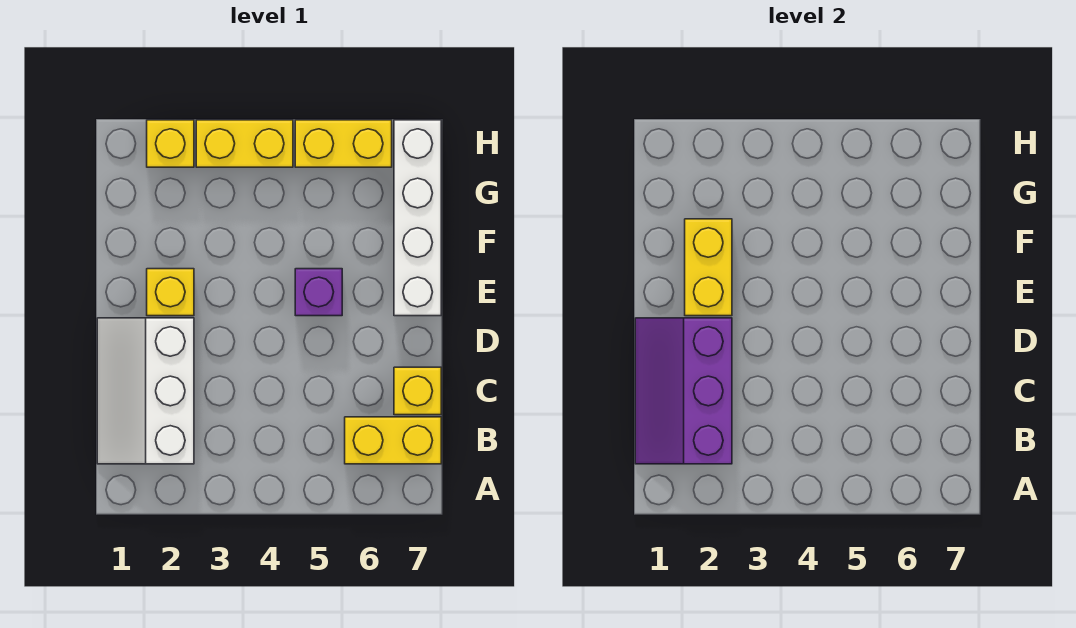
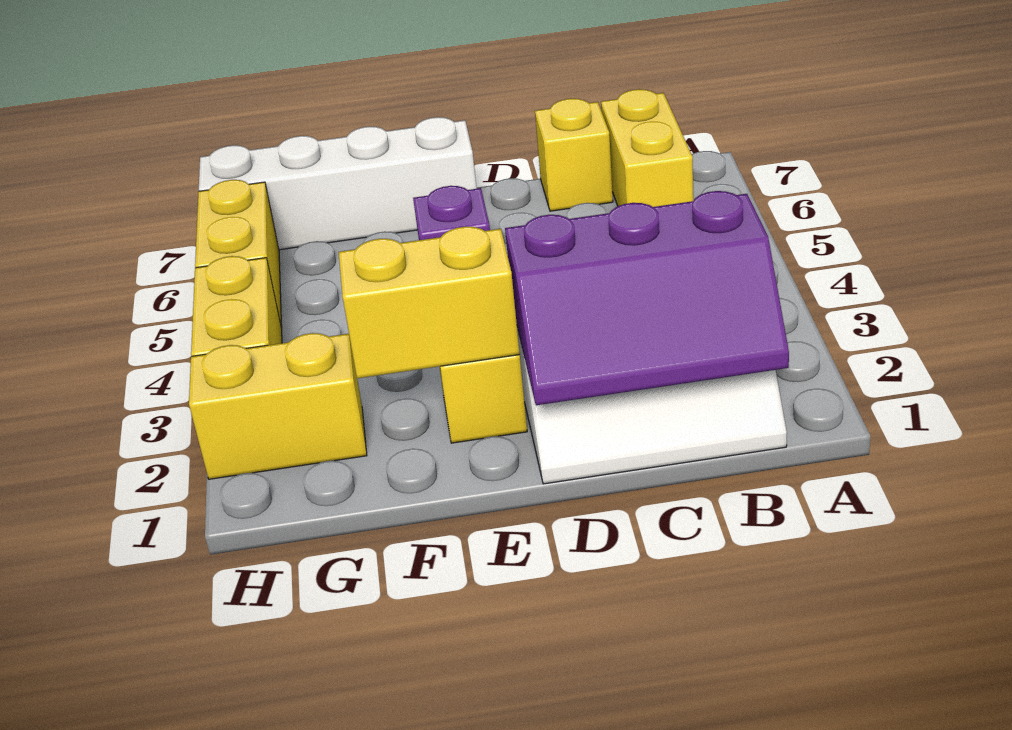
yellow brick H2 level 1 -> yellow brick G2:H2 level 1

